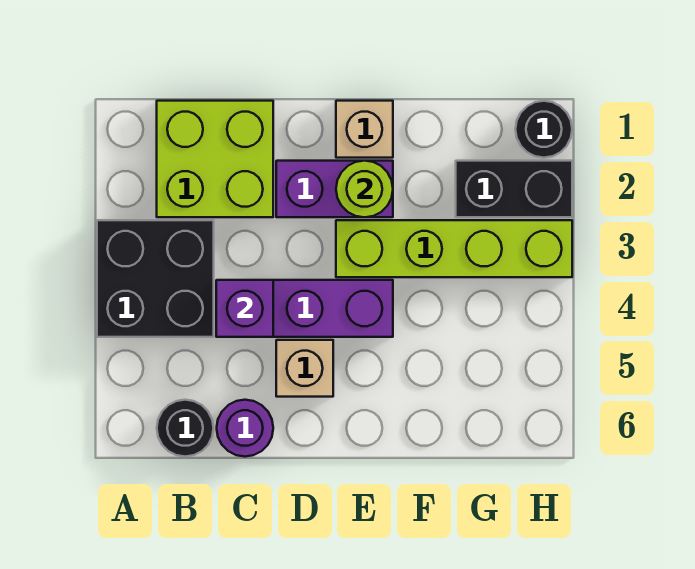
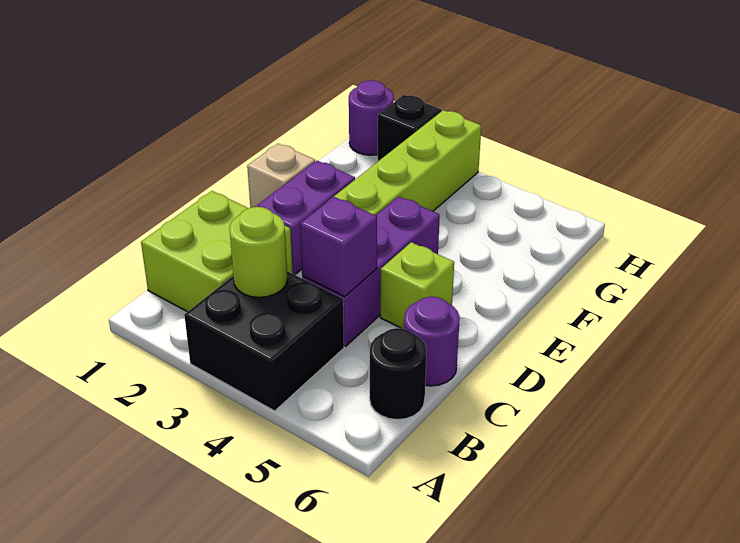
tan brick D5 level 1 -> lime brick D5 level 1
lime round brick E2 level 2 -> lime round brick B3 level 2
black brick G2:H2 level 1 -> black brick H2 level 1
black round brick H1 level 1 -> purple round brick H1 level 1

